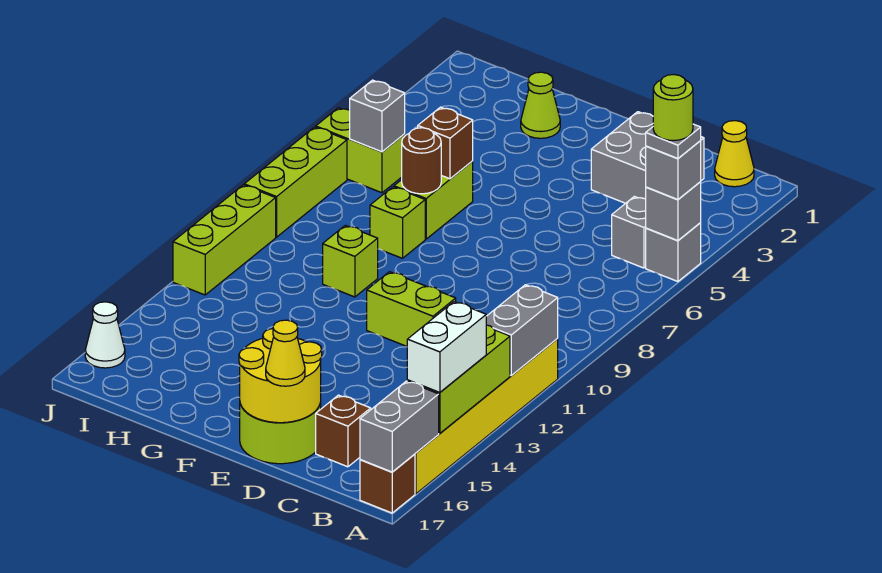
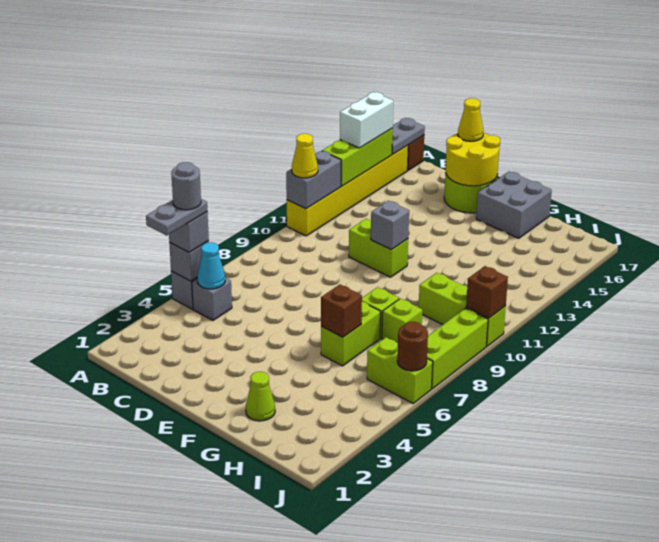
grey plate A5 level 4 -> grey plate A4:A5 level 4
lime round brick A5 level 5 -> grey round brick A5 level 5
grey brick A16:A17 level 2 -> grey plate A16:A17 level 2
yellow cone B1 level 1 -> yellow cone A11 level 3
none -> cyan cone B5 level 2
grey brick C2:D3 level 1 -> grey brick F16:G17 level 1
brown brick C16 level 1 -> brown brick J10 level 2
brown round brick G7 level 2 -> brown round brick J6 level 2
lime brick G10 level 1 -> lime brick H8 level 1
grey brick I6 level 2 -> grey brick E11 level 2
lime brick J10:J12 level 1 -> lime brick H10:J10 level 1
white cone J16 level 1 -> none

